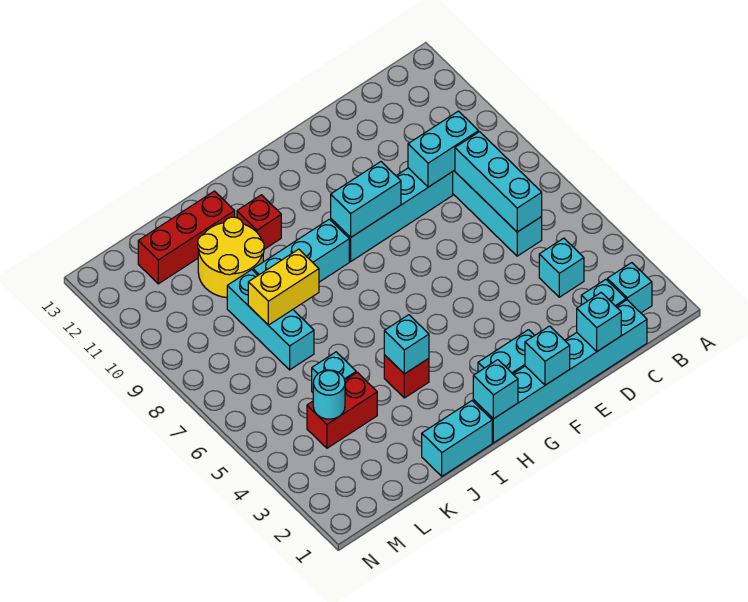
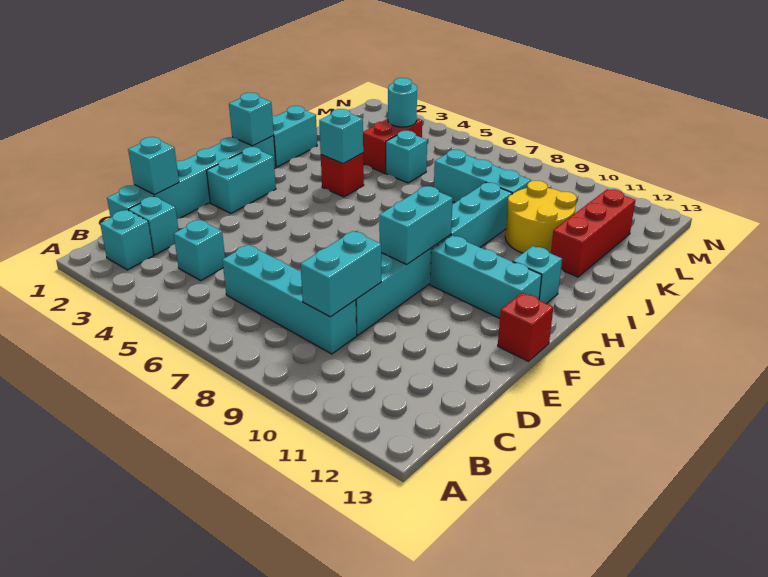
cyan brick C6:C8 level 2 -> cyan brick G10:G12 level 1
cyan brick F1 level 2 -> cyan brick H12 level 1
red brick I11 level 1 -> red brick F13 level 1
yellow brick J8:K8 level 2 -> none

